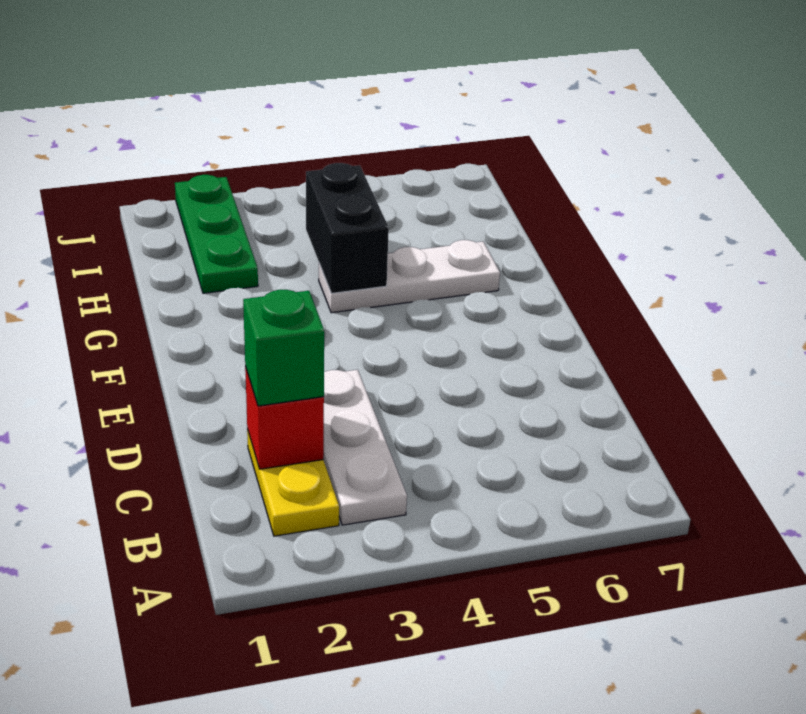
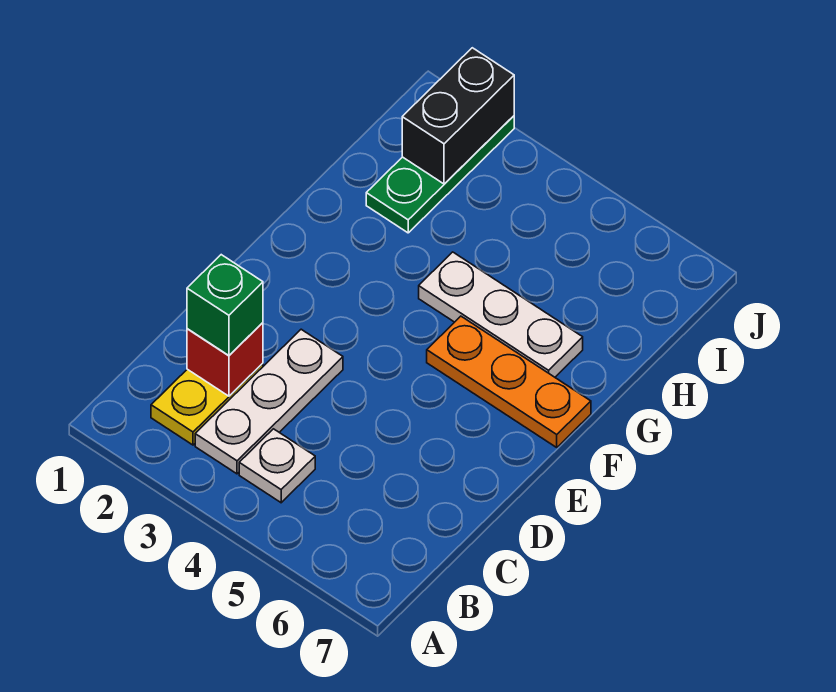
none -> white plate B4 level 1
none -> orange plate F5:F7 level 1
black brick G4:H4 level 2 -> black brick I2:J2 level 2

